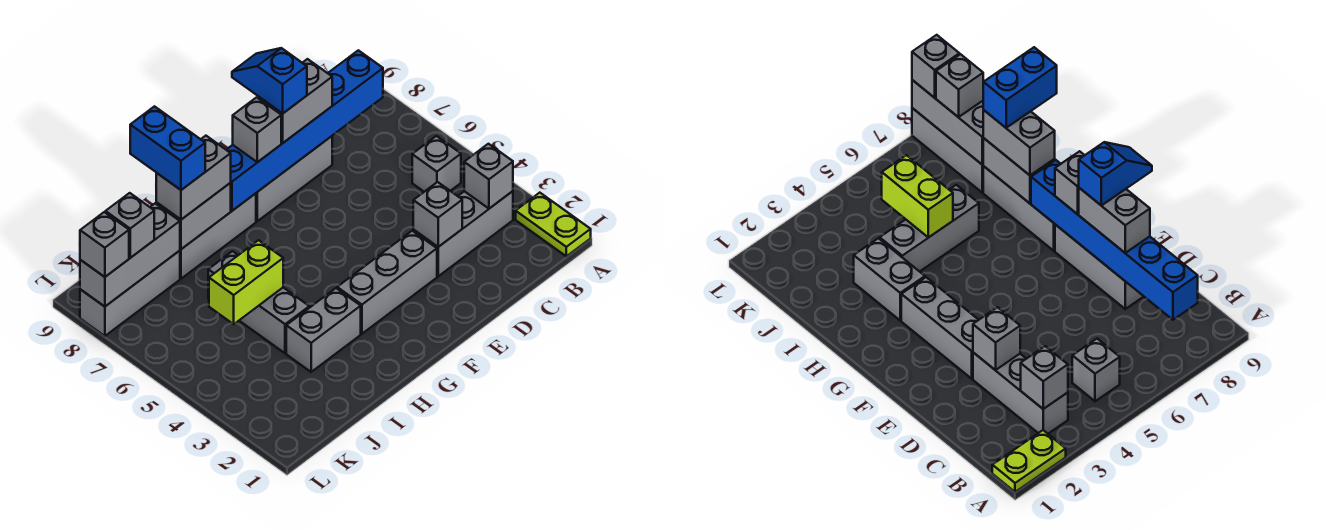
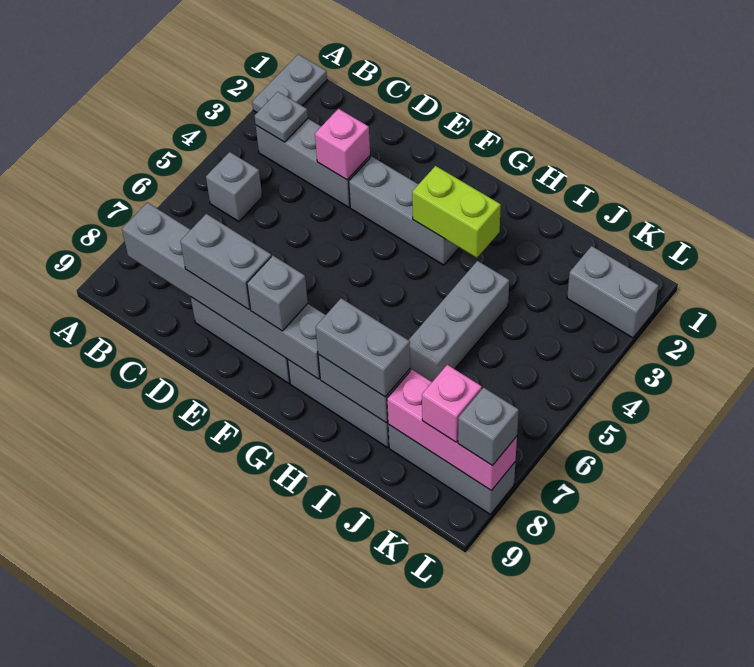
lime plate A1:A2 level 1 -> grey plate A1:A2 level 1
grey brick B3 level 2 -> grey plate B3 level 2
blue brick B8:G8 level 2 -> grey brick B8:G8 level 2
grey brick D3 level 2 -> pink brick D3 level 2
blue slope E8:E9 level 4 top 8 -> none
grey brick H3:I3 level 1 -> grey brick K2:L2 level 1
lime brick I5:J5 level 2 -> lime brick G3:H3 level 2
blue brick I8:I9 level 4 -> none
grey brick J8:L8 level 2 -> pink brick J8:L8 level 2
grey brick K8 level 3 -> pink brick K8 level 3

